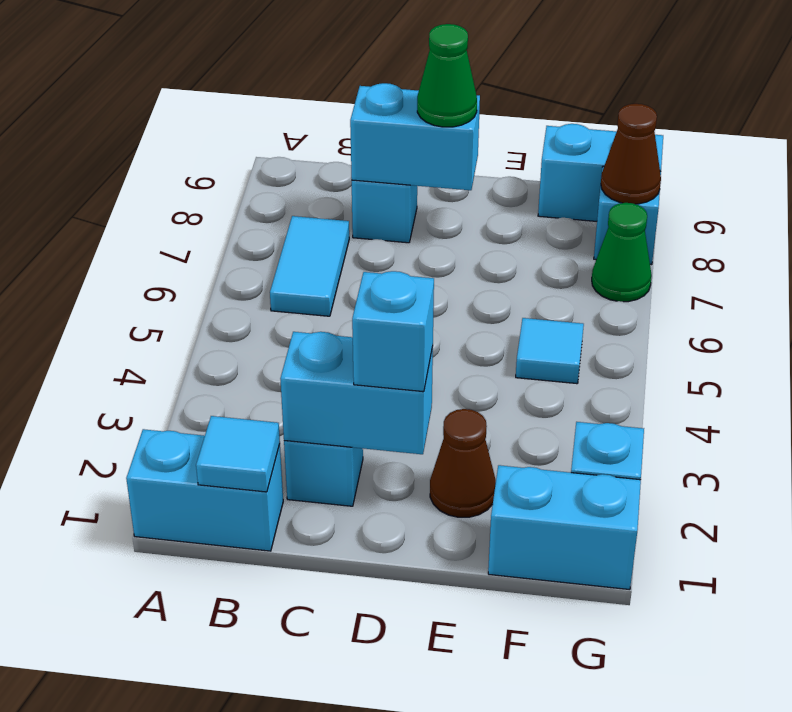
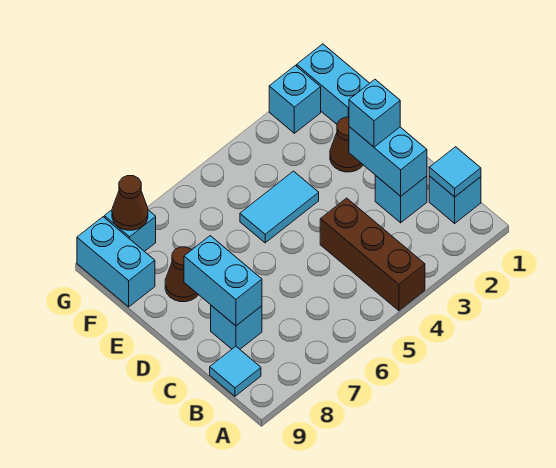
cyan brick A1:B1 level 1 -> cyan brick B1 level 1
none -> brown brick A4:C4 level 1
cyan tile B6:B7 level 1 -> cyan tile E4:E5 level 1
green cone D8 level 3 -> none
none -> brown cone E8 level 1
cyan tile F5 level 1 -> cyan tile B9 level 1
green cone G7 level 1 -> none

